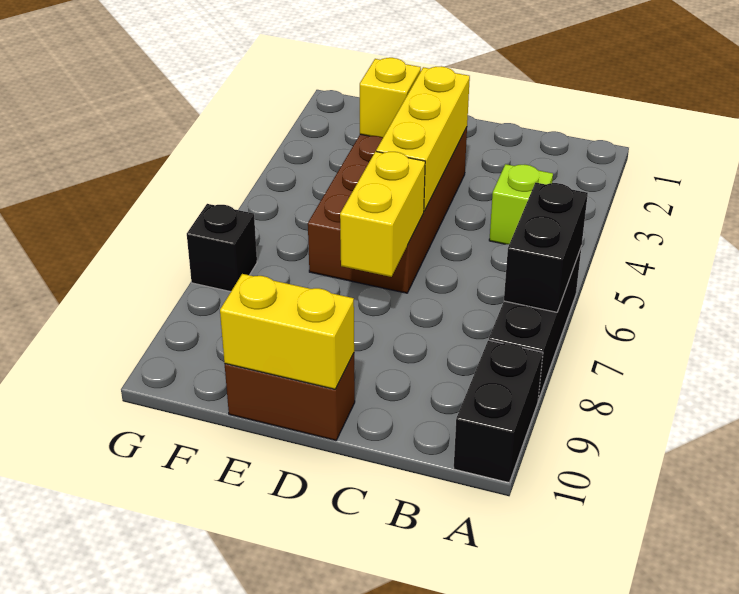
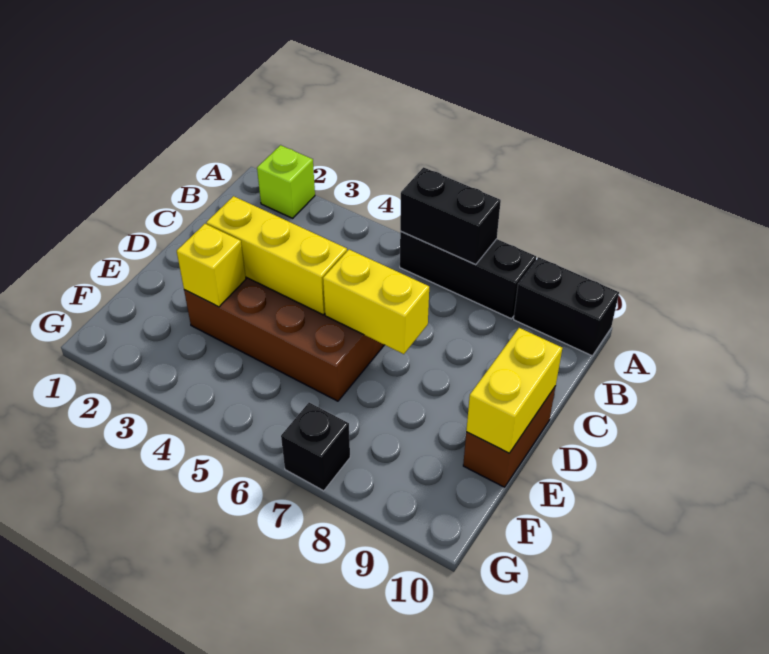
lime brick B4 level 1 -> lime brick A2 level 1

